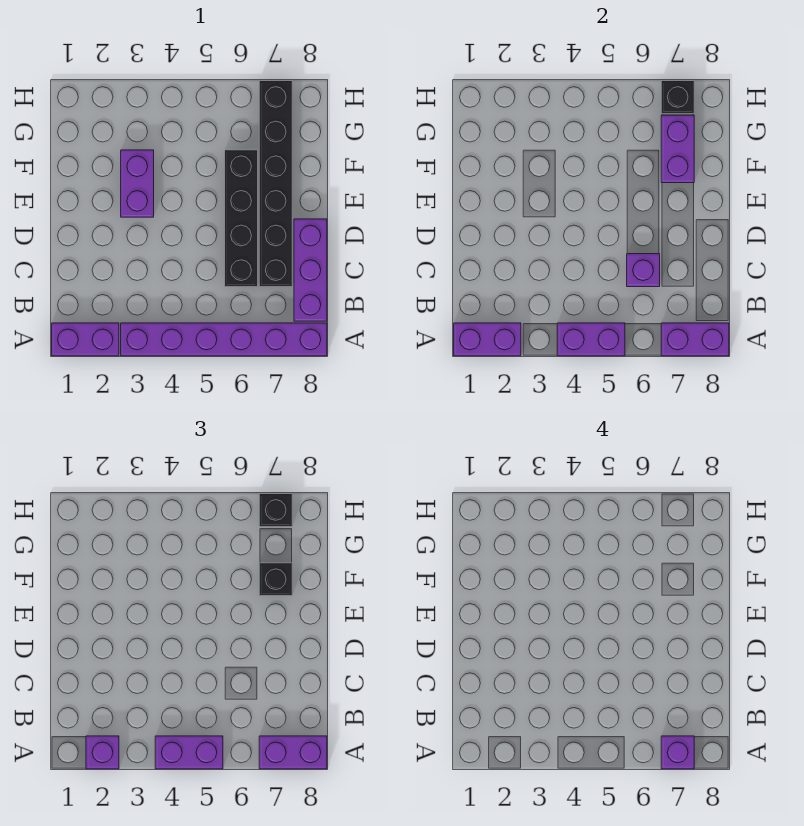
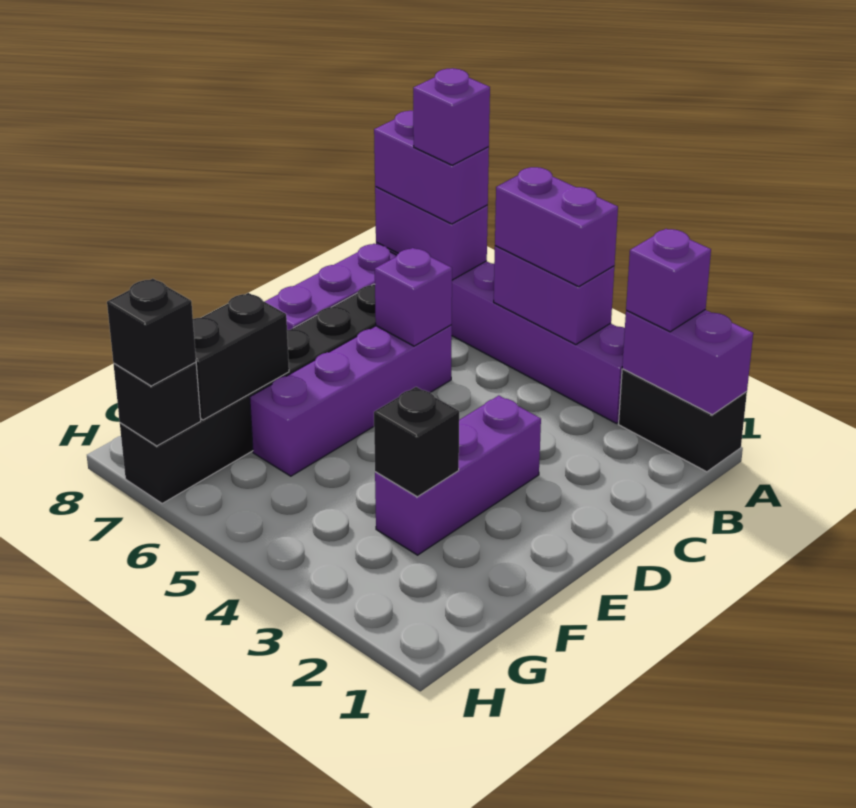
purple brick A1:A2 level 1 -> black brick A1:A2 level 1
black brick C6:F6 level 1 -> purple brick C6:F6 level 1
purple brick E3:F3 level 1 -> purple brick D3:F3 level 1
purple brick F7:G7 level 2 -> black brick F7:G7 level 2
black brick F7 level 3 -> black brick F3 level 2

